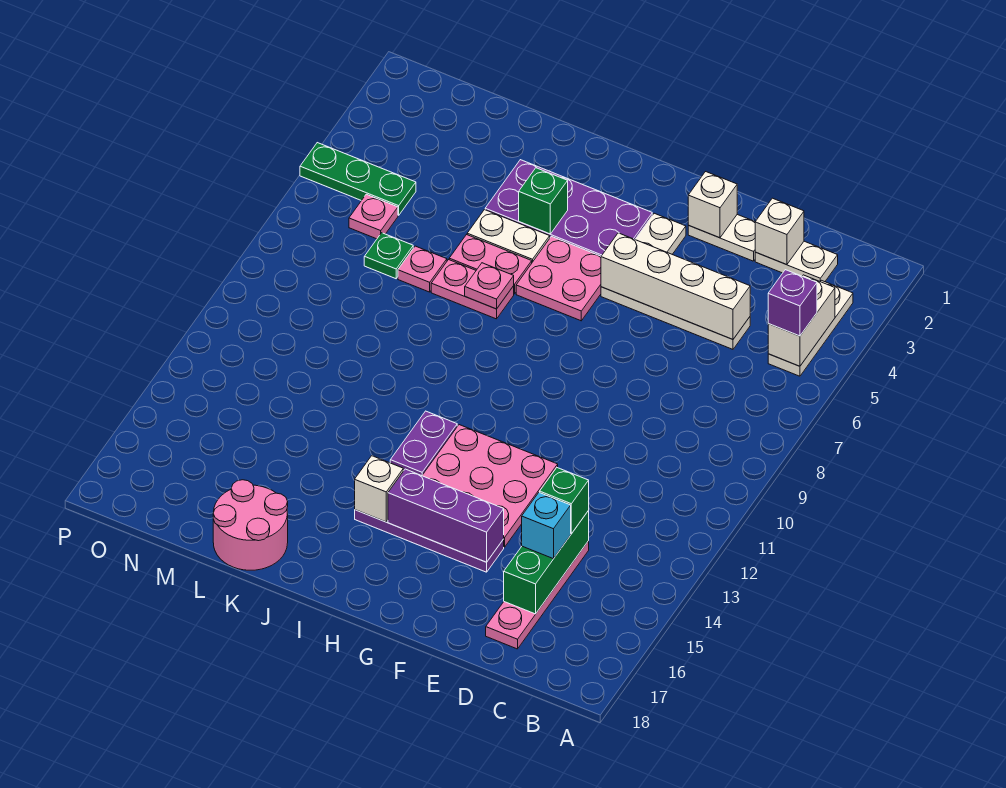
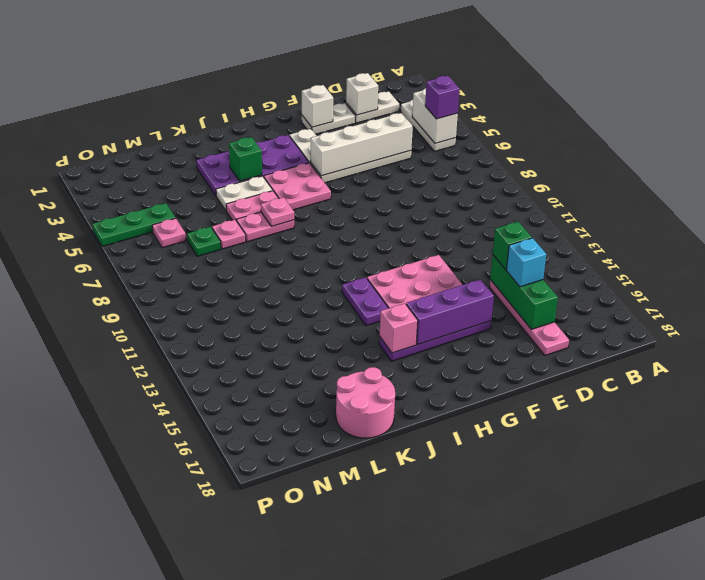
white brick I15 level 2 -> pink brick I15 level 2

